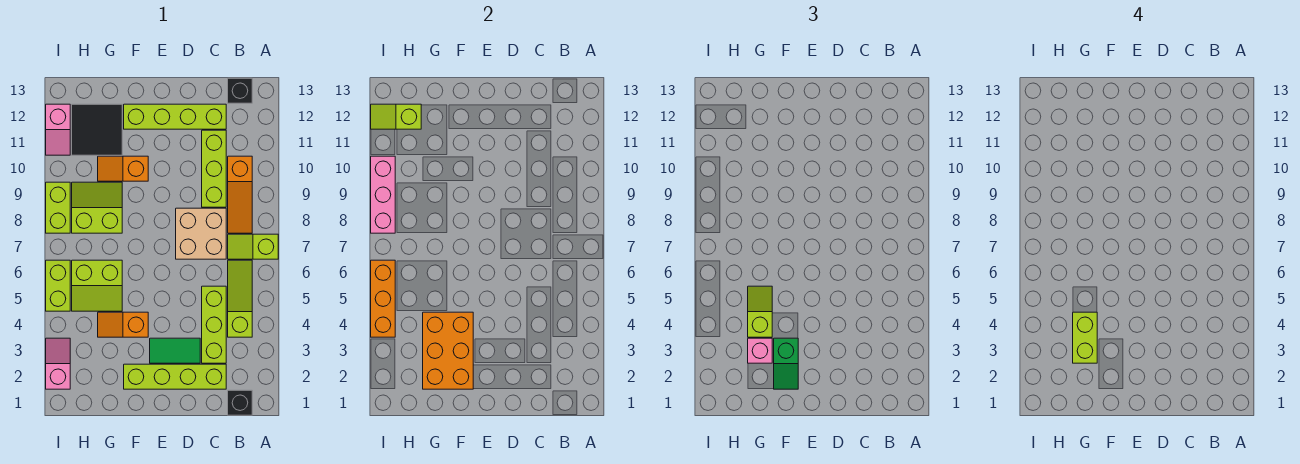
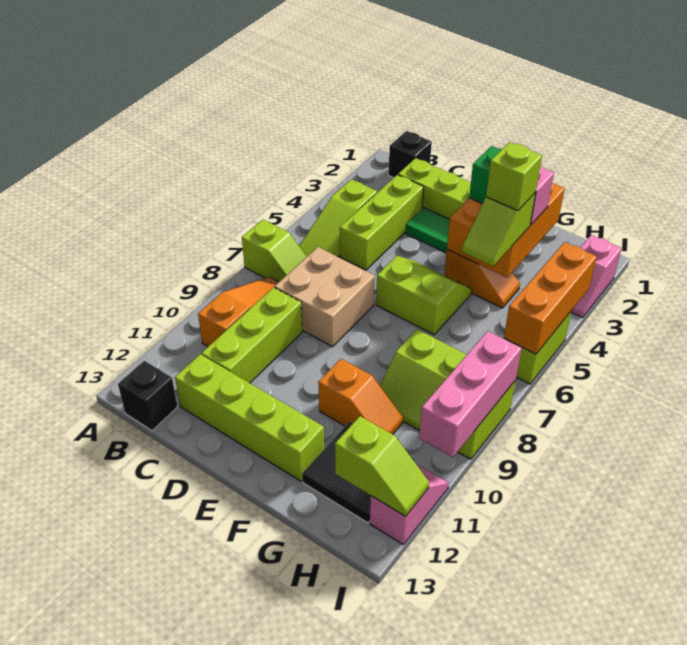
lime brick G3:G4 level 4 -> lime brick G4 level 4
lime slope G5:H6 level 1 top 6 -> lime slope E5:F6 level 1 top 6

